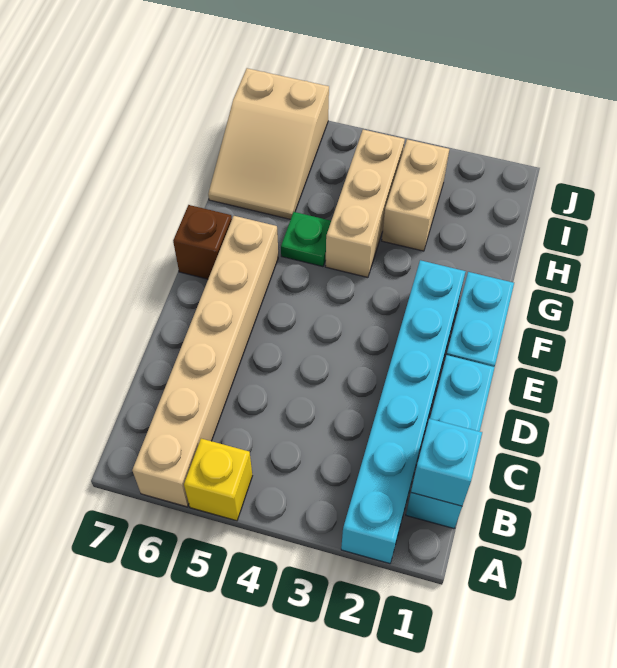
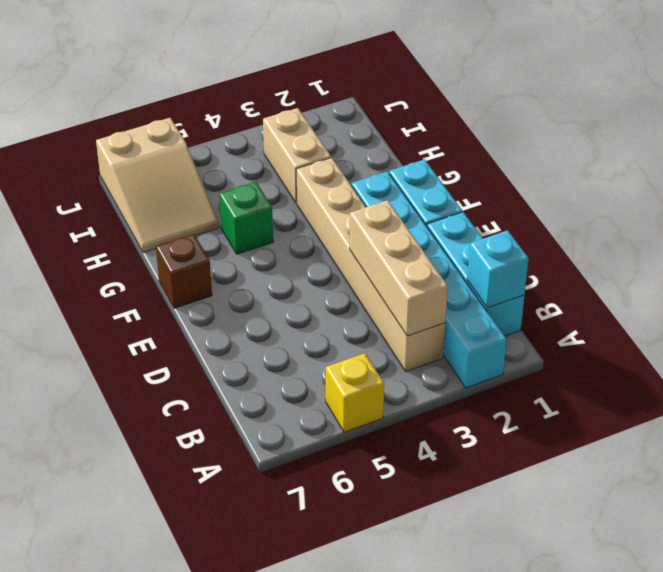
tan brick A6:F6 level 1 -> tan brick B3:G3 level 1
tan brick G4:I4 level 1 -> tan brick B3:D3 level 2
green plate G5 level 1 -> green brick G5 level 1

